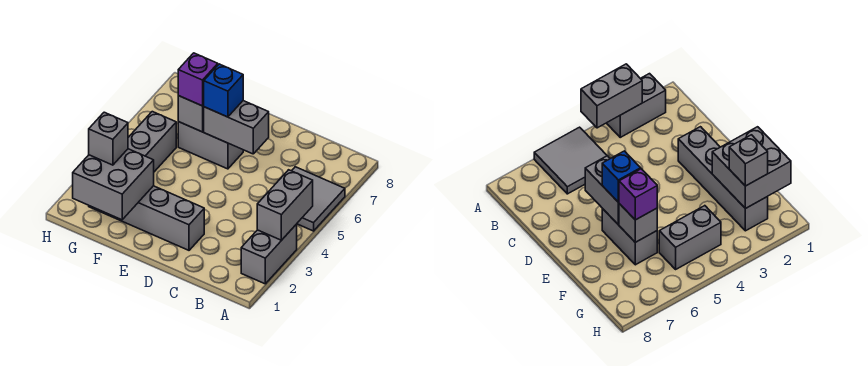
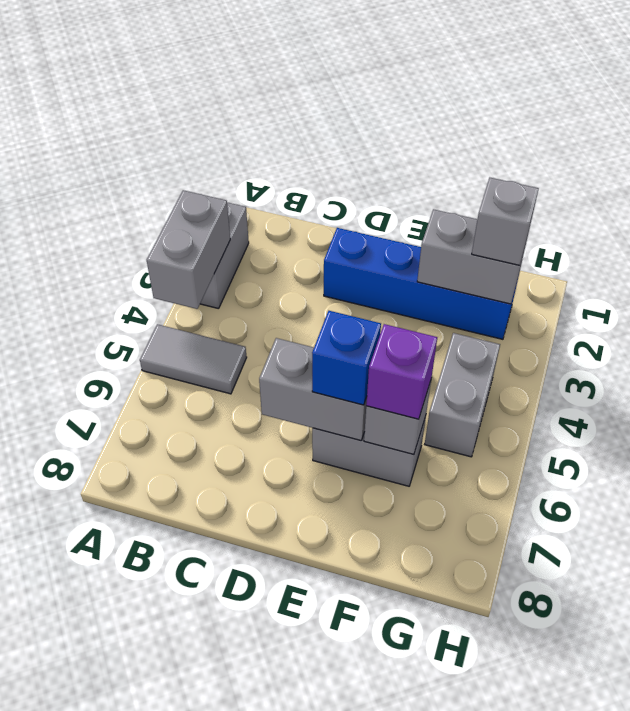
grey tile A5:B6 level 1 -> grey tile A5:B5 level 1
grey brick D2:G2 level 1 -> blue brick D2:G2 level 1
grey brick F1:G2 level 2 -> grey brick F2:G2 level 2

